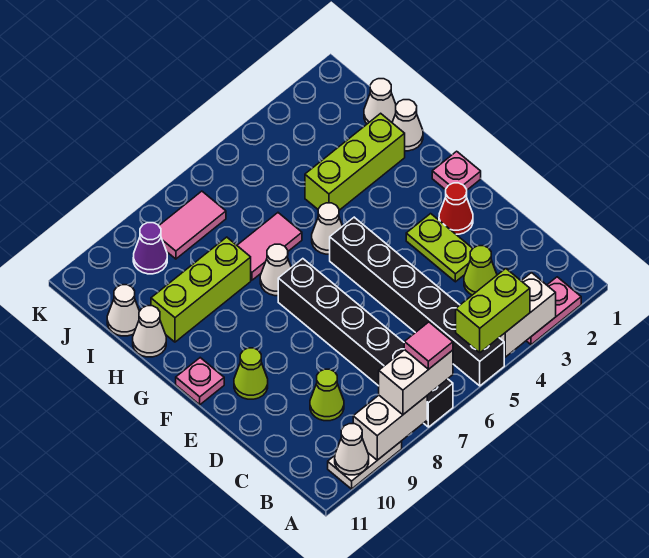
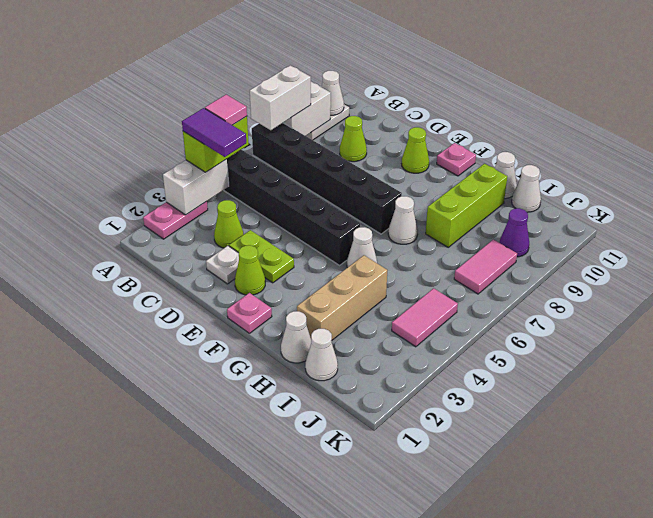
none -> purple tile A4:B4 level 4
pink tile A7 level 4 -> pink tile A5 level 4
none -> white plate D2 level 1
red cone E2 level 1 -> lime cone E2 level 1
lime brick H2:H4 level 1 -> tan brick H2:H4 level 1
pink tile H6:H7 level 1 -> pink tile J4:J5 level 1

